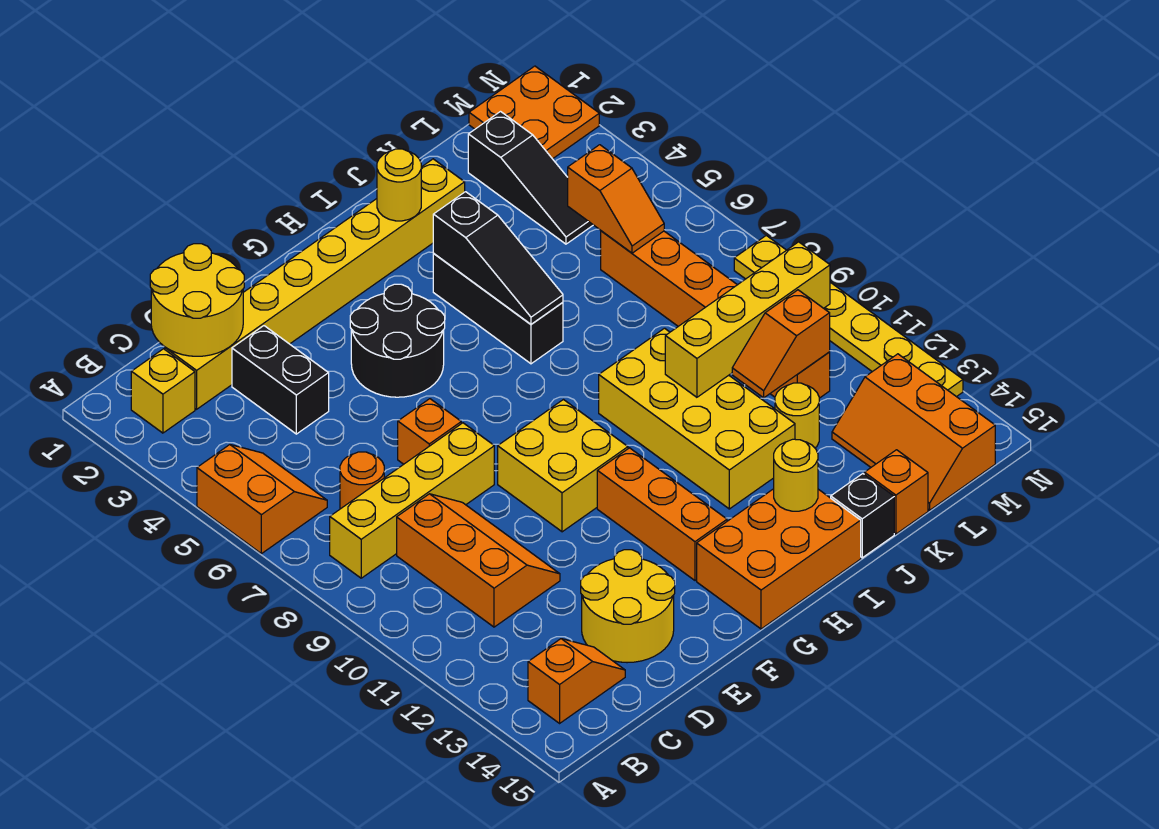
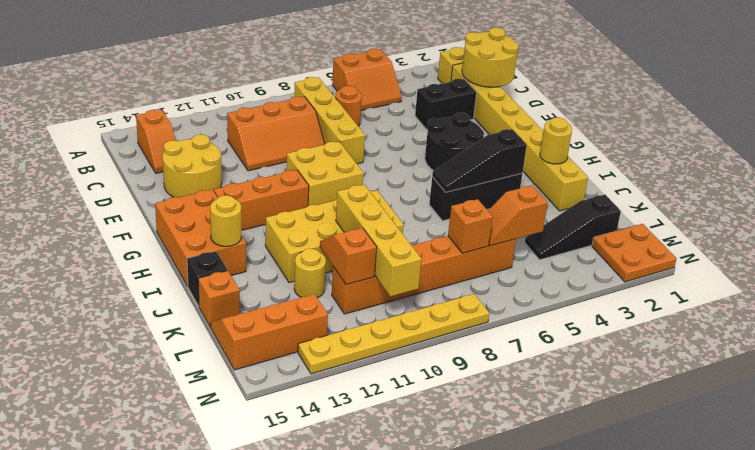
orange brick E7 level 1 -> orange brick L7 level 2

